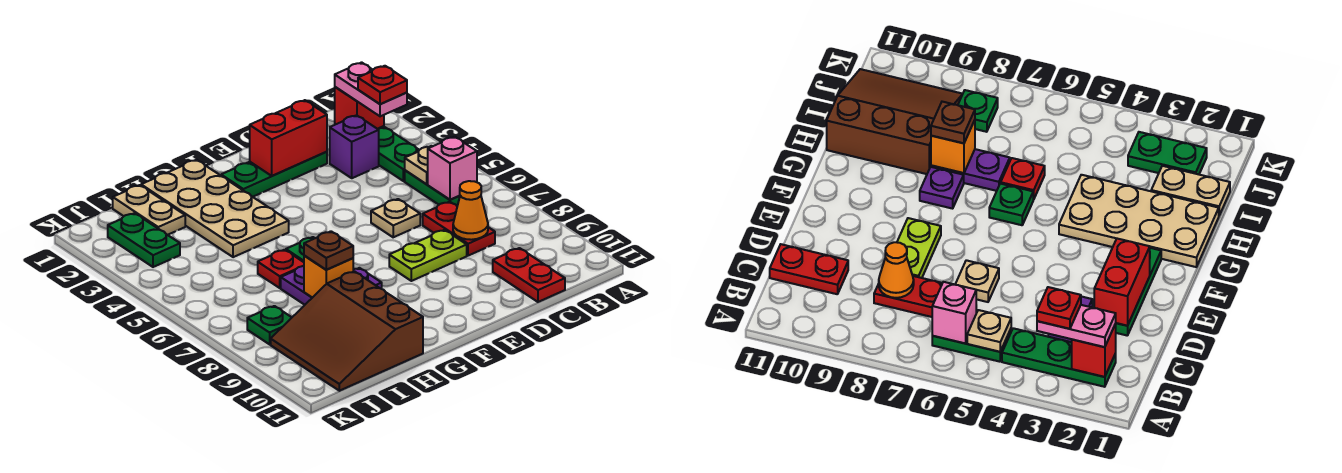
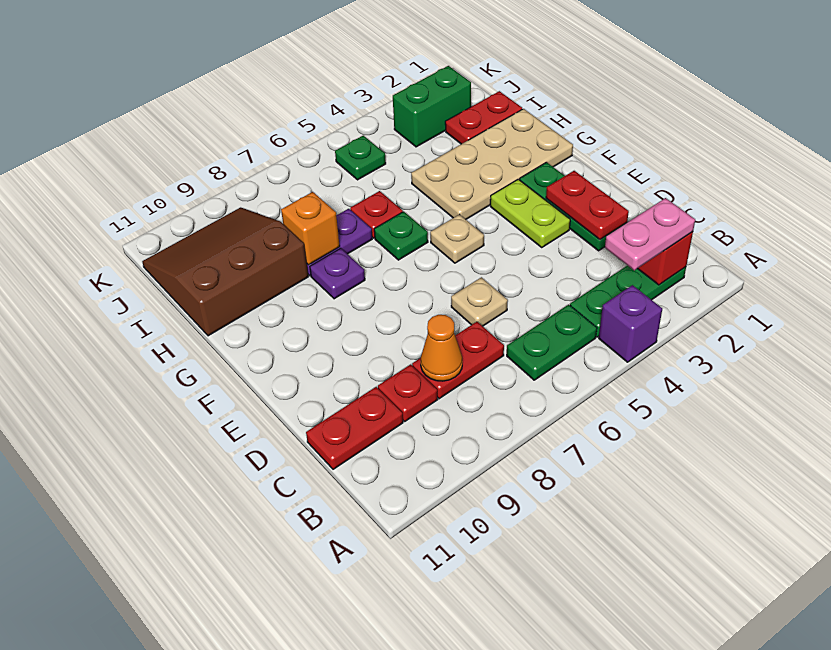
red plate B3 level 4 -> red plate C9 level 1
tan plate B5 level 2 -> tan plate F5 level 1
pink brick B6 level 2 -> none
purple brick C3 level 1 -> purple brick A4 level 1
red brick D2:E2 level 2 -> red plate D2:E2 level 2
lime plate D8:E8 level 1 -> lime plate E3:F3 level 1
brown plate H8 level 3 -> none
tan plate I1:I2 level 1 -> red plate I1:I2 level 1
green plate J2:J3 level 1 -> green brick J2:J3 level 1
green plate J8 level 1 -> green plate J5 level 1

